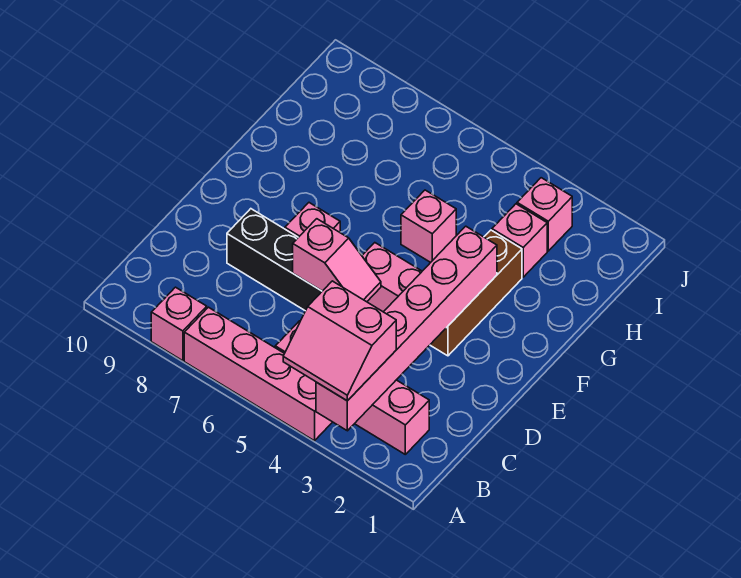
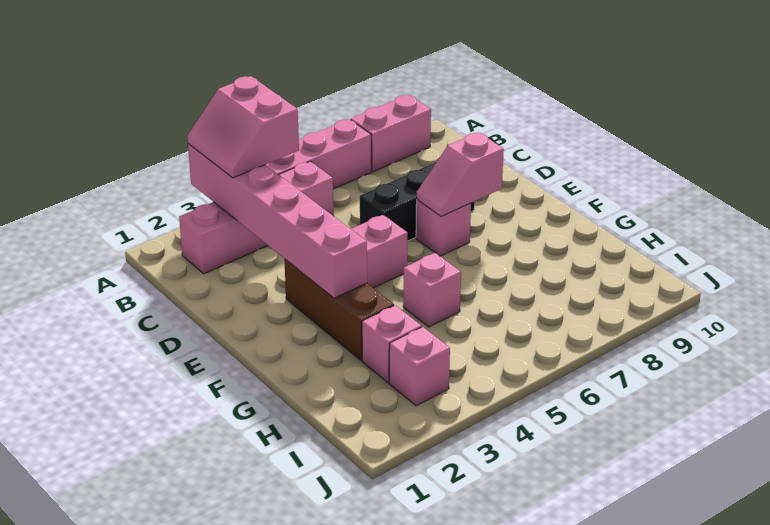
pink slope A3:B4 level 3 top B -> pink slope A3:B4 level 3 top 4
pink brick A8 level 1 -> pink brick A8:A9 level 1
pink slope D5:D6 level 2 top 6 -> pink slope E7:E8 level 2 top 8

